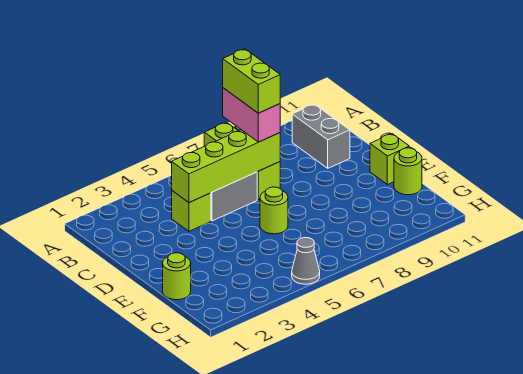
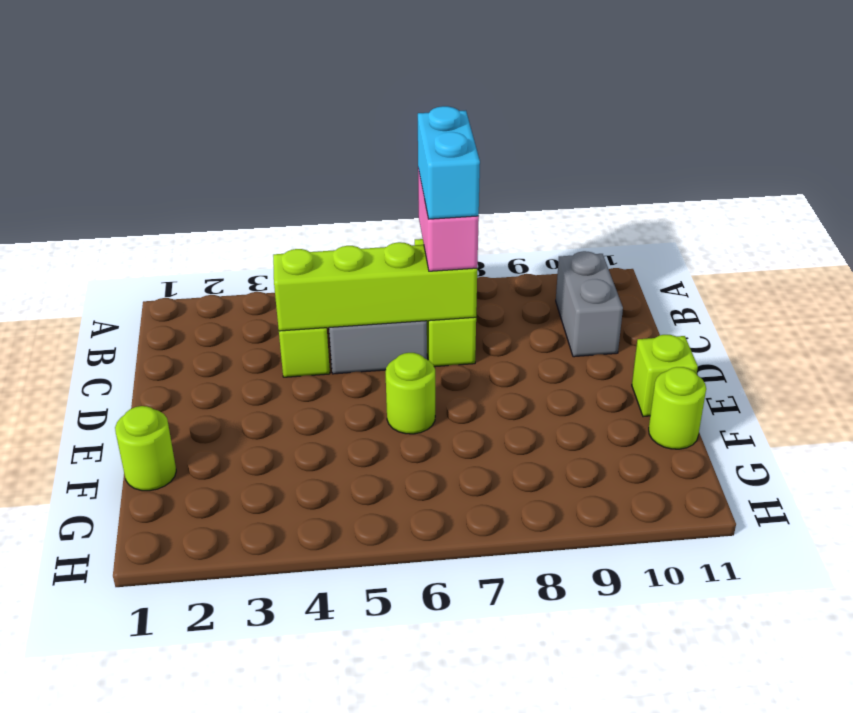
lime brick B7:C7 level 4 -> cyan brick B7:C7 level 4
grey cone H5 level 1 -> none

